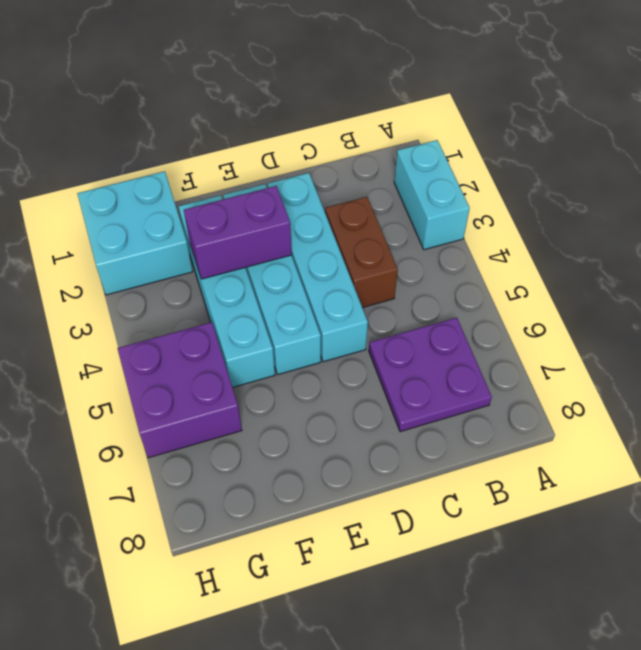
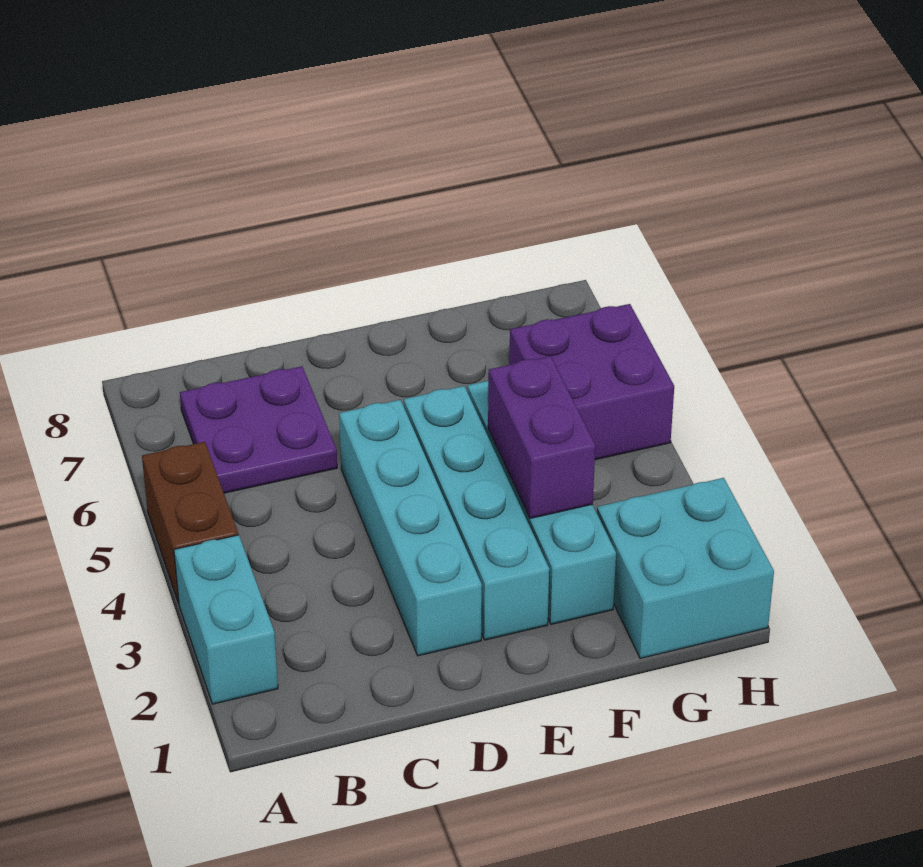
brown brick C3:C4 level 1 -> brown brick A4:A5 level 1
purple brick E3:F3 level 2 -> purple brick F3:F4 level 2

